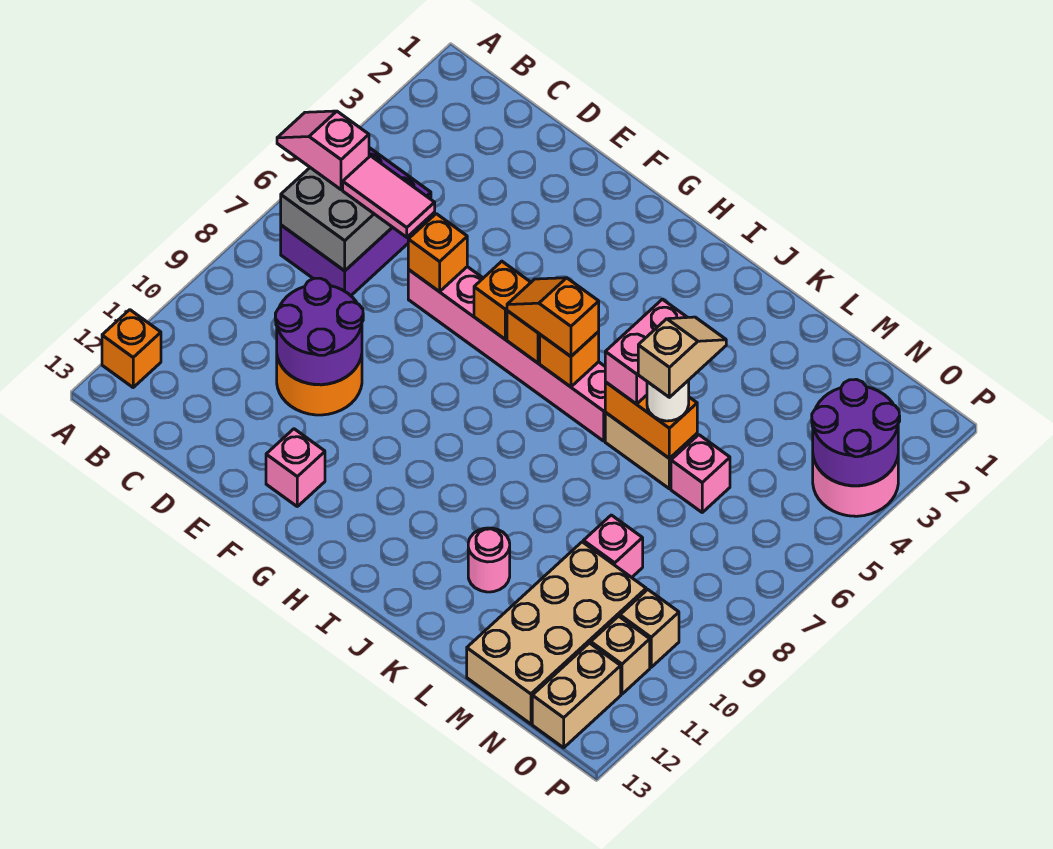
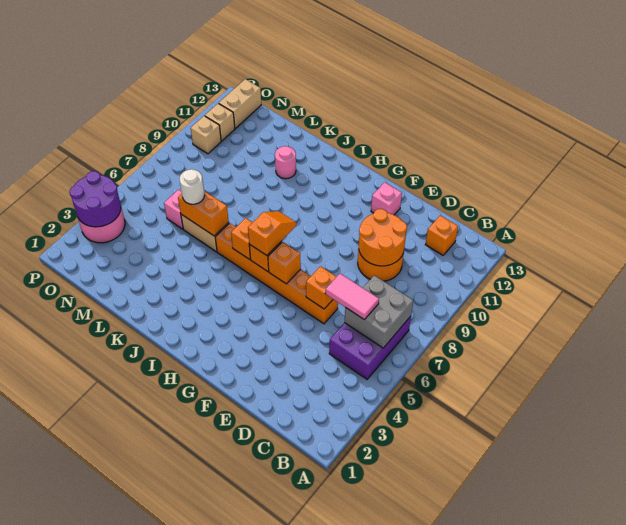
pink slope A6:B6 level 3 top B -> none
orange brick A12 level 1 -> orange brick C12 level 1
purple round brick D9:E10 level 2 -> orange round brick D9:E10 level 2
pink brick E6:J6 level 1 -> orange brick E6:J6 level 1
orange slope H6:I6 level 3 top I -> orange slope H6:H7 level 3 top 6
pink brick K5:K6 level 3 -> none
tan slope L5:L6 level 4 top 6 -> none
pink brick M9 level 1 -> none
tan brick M10:N13 level 1 -> none

